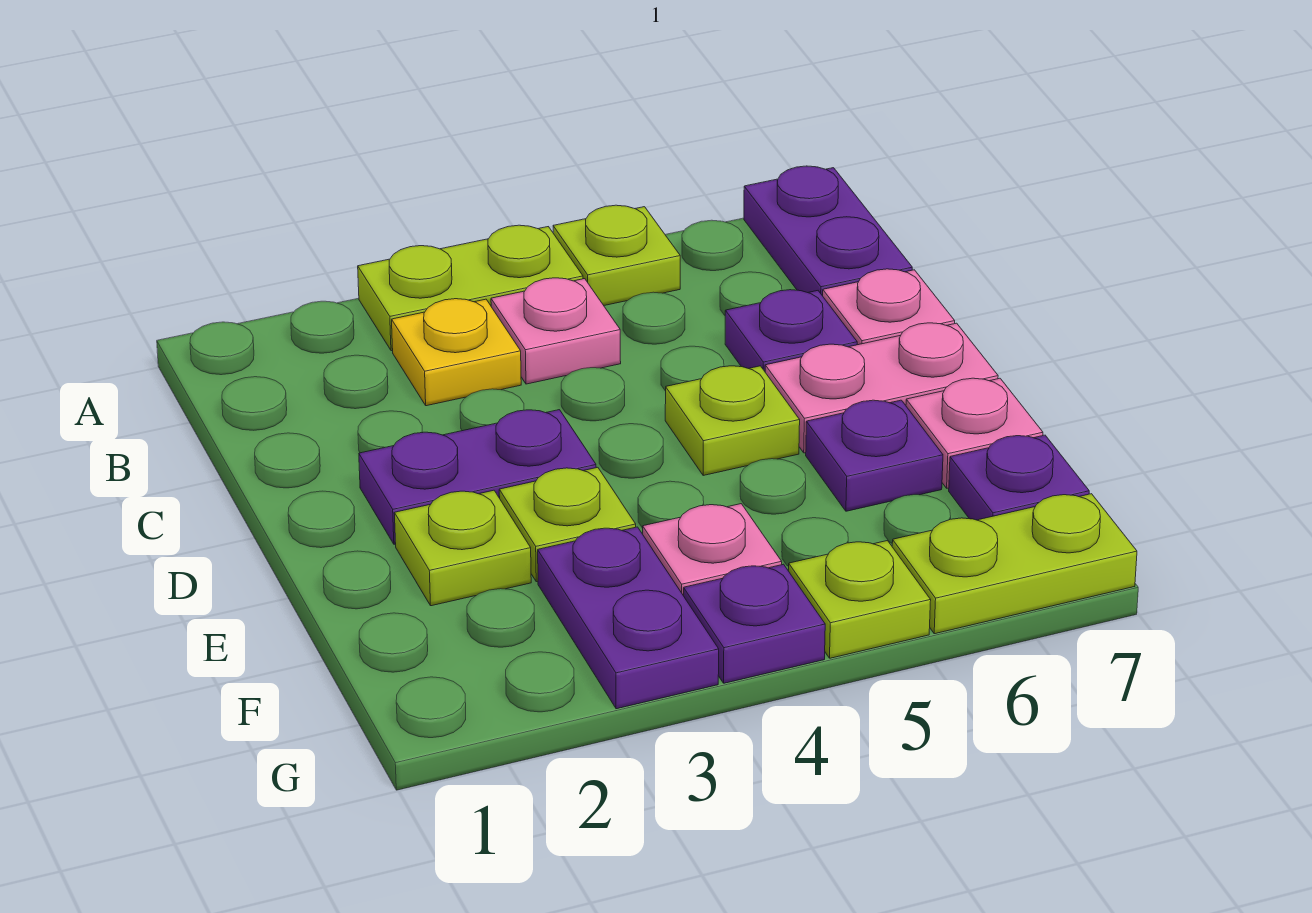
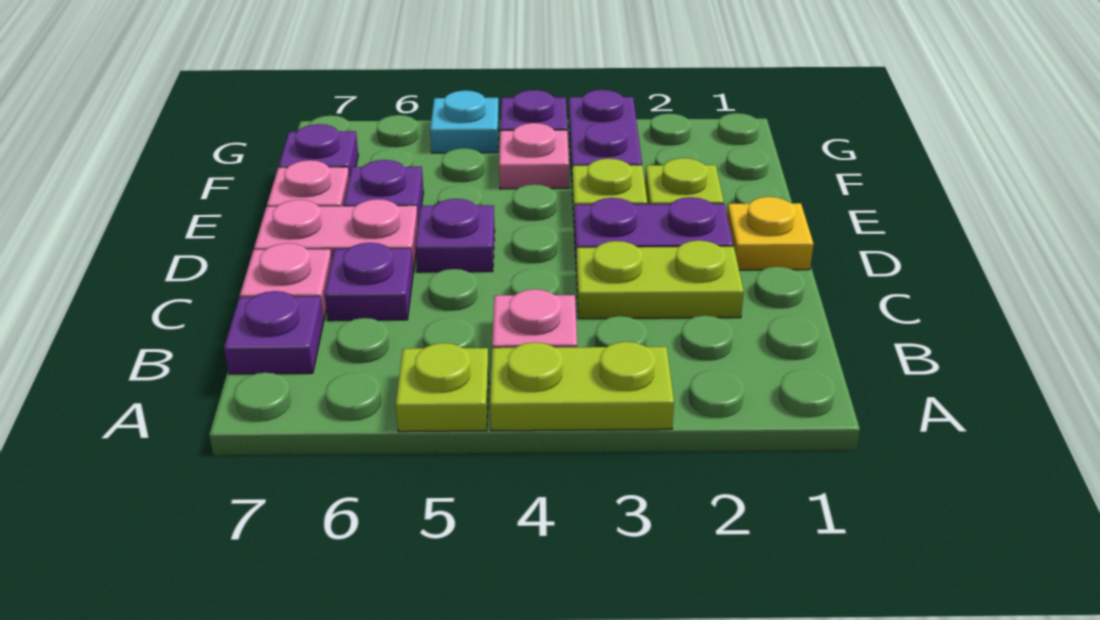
purple plate A7:B7 level 1 -> purple plate B7 level 1
yellow plate B3 level 1 -> yellow plate D1 level 1
lime plate D5 level 1 -> purple plate D5 level 1
lime plate G5 level 1 -> cyan plate G5 level 1
lime plate G6:G7 level 1 -> lime plate C2:C3 level 1

